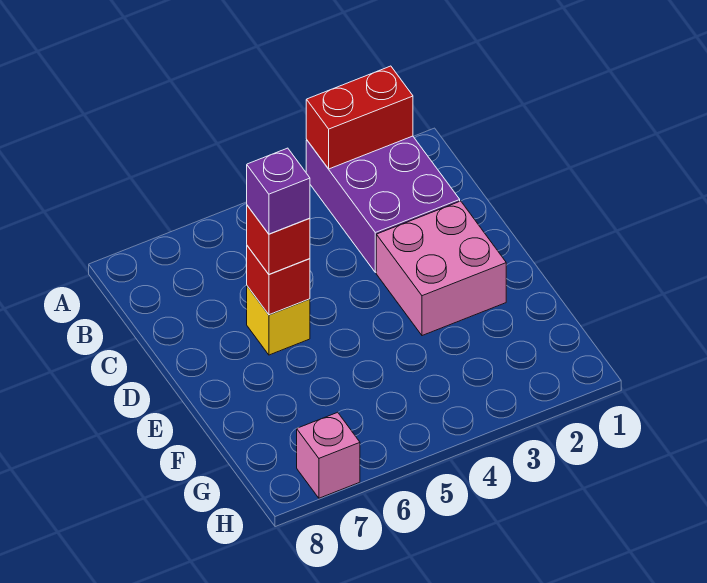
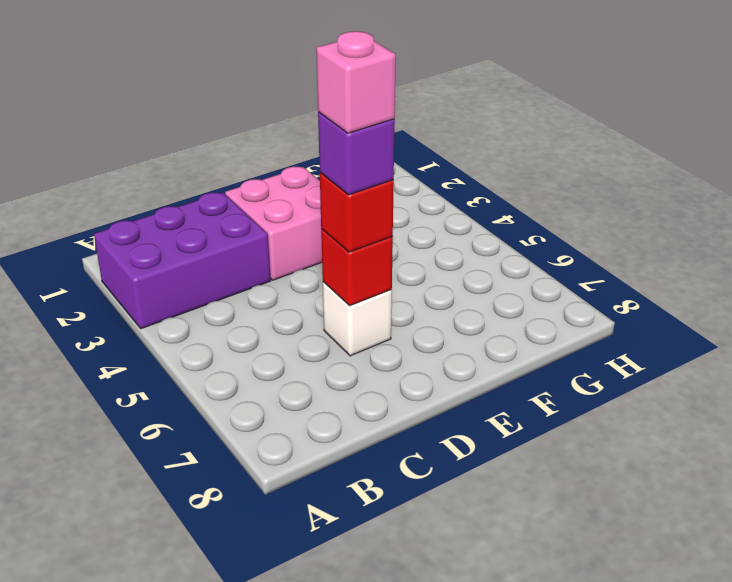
red brick A2:A3 level 2 -> none
yellow brick D6 level 1 -> white brick D6 level 1
pink brick H7 level 1 -> pink brick D6 level 5

